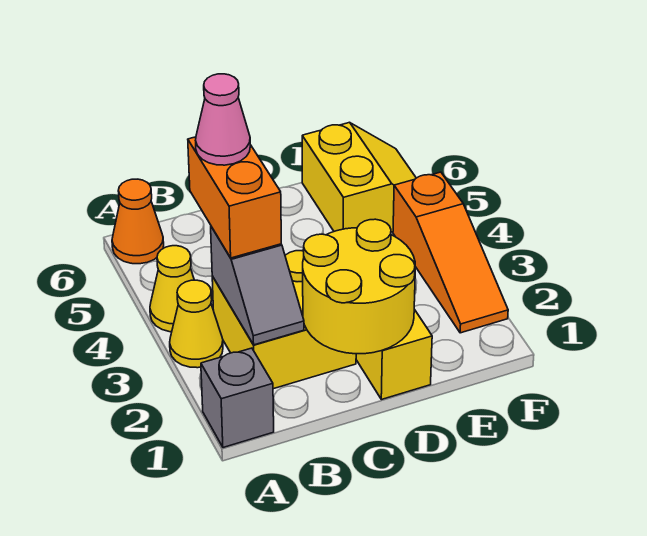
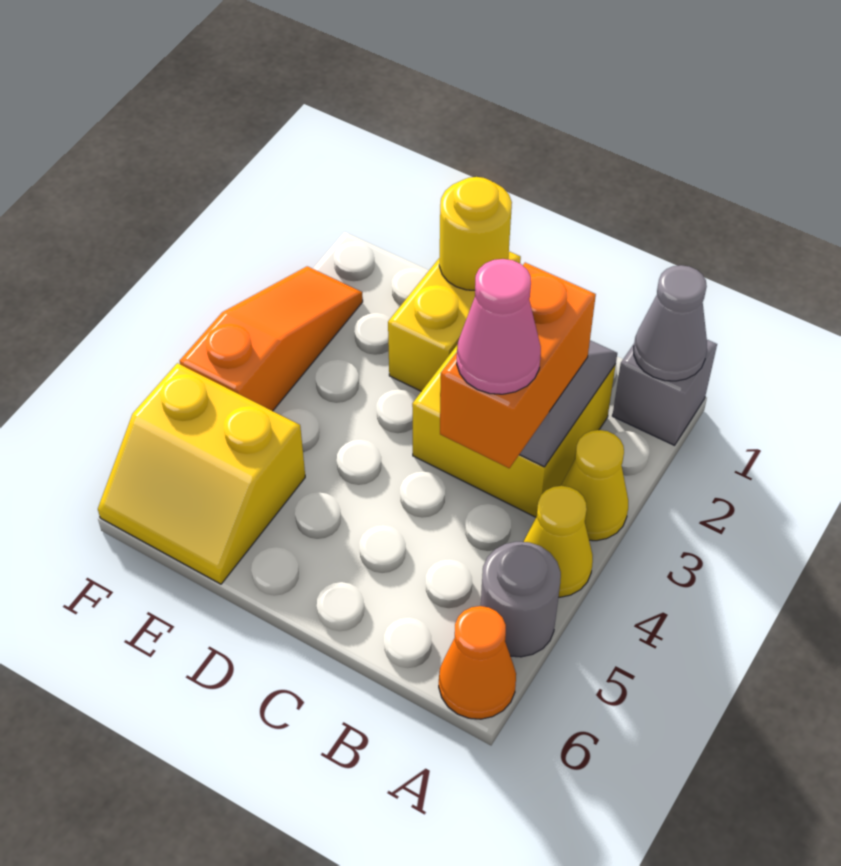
none -> grey cone A1 level 2
none -> grey round brick A5 level 1
yellow round brick C1:D2 level 2 -> yellow round brick D1 level 2
yellow slope E5:F6 level 1 top E -> yellow slope E5:F6 level 1 top 5

